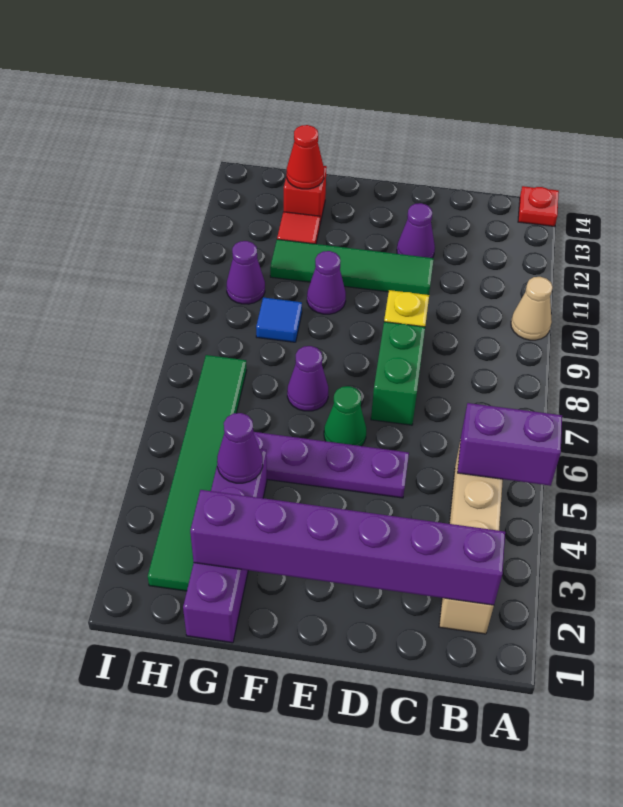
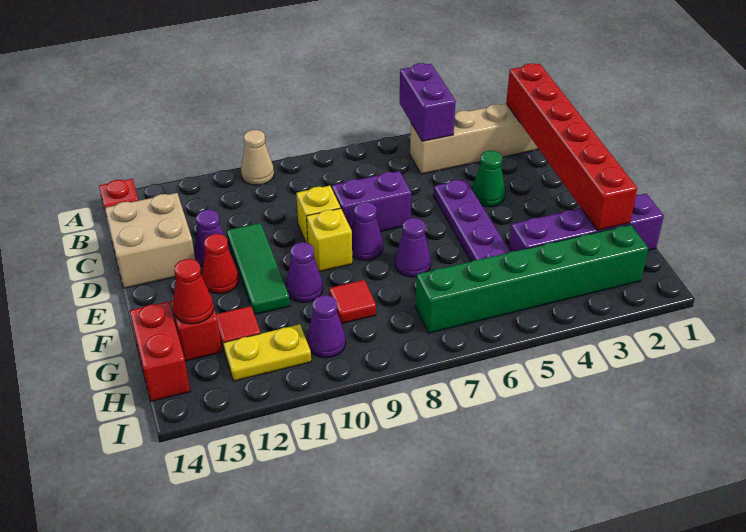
purple brick B2:G2 level 2 -> red brick B2:G2 level 2
none -> tan brick C13:D14 level 1
green brick D7:D8 level 1 -> purple brick D7:D8 level 1
green tile D11:G11 level 1 -> green tile D11:F11 level 1
green cone E6 level 1 -> green cone D4 level 1
none -> yellow brick E9 level 1
none -> red cone E12 level 1
purple cone G4 level 2 -> purple cone E8 level 1
blue tile G9 level 1 -> red tile G9 level 1
none -> red brick G14:H14 level 1
green tile H2:H7 level 1 -> green brick H2:H7 level 1
none -> yellow plate H11:H12 level 1

